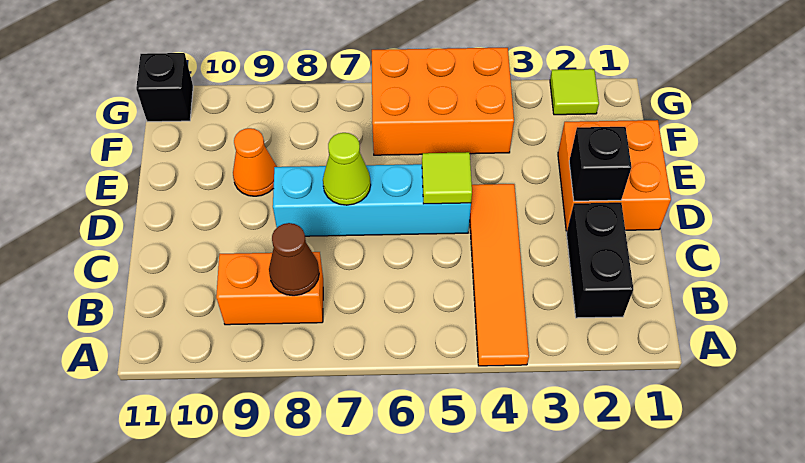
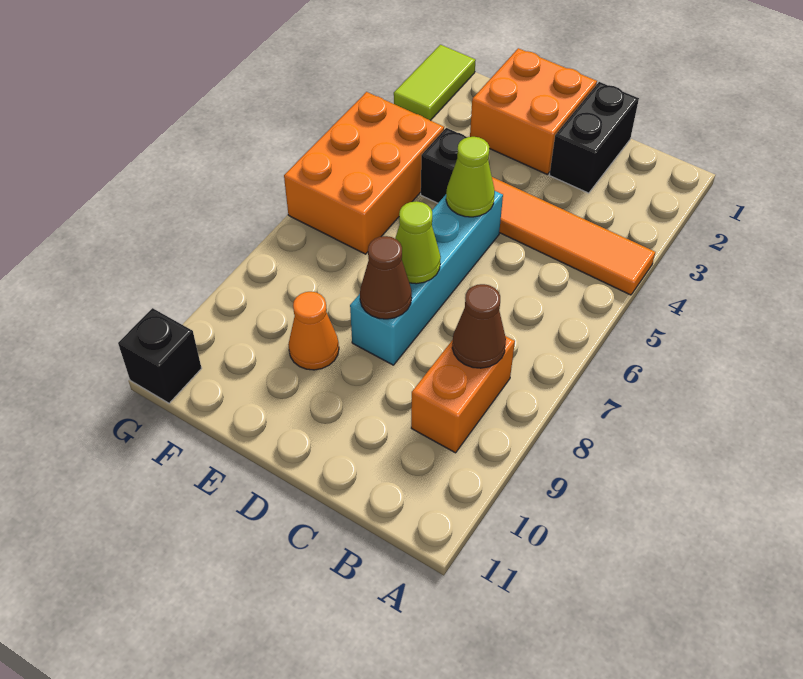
black brick B2:C2 level 1 -> black brick C1:C2 level 1
black brick D2 level 2 -> black brick E4 level 1
lime tile D5 level 2 -> lime cone D5 level 2
none -> brown cone D8 level 2
lime tile G2 level 1 -> lime tile G1:G2 level 1

